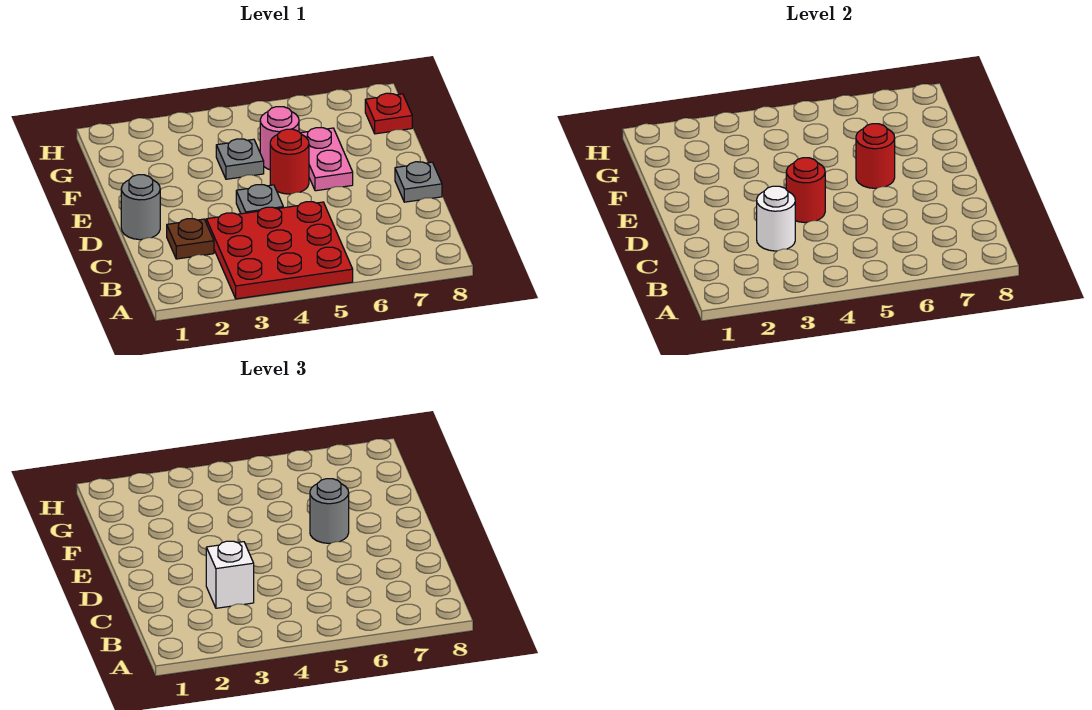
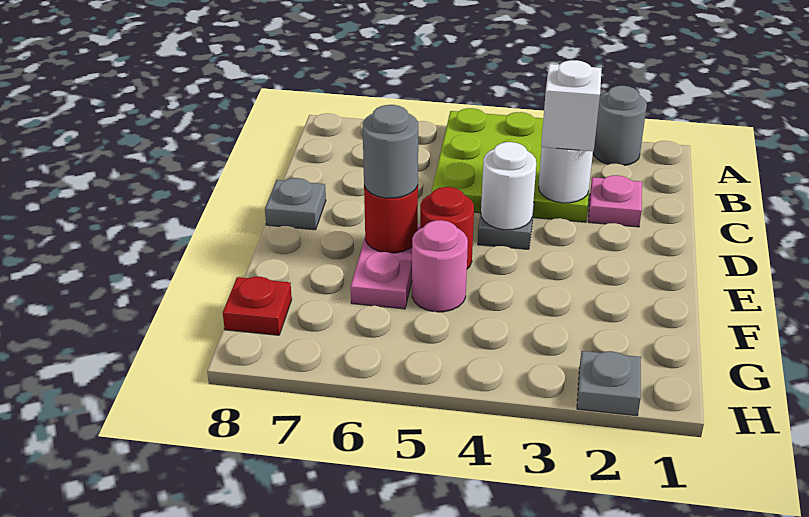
red plate A3:C5 level 1 -> lime plate A3:C5 level 1
brown plate C2 level 1 -> pink plate C2 level 1
grey round brick D1 level 1 -> grey round brick A2 level 1
red round brick D4 level 2 -> white round brick D4 level 2
grey plate F4 level 1 -> grey plate H2 level 1

